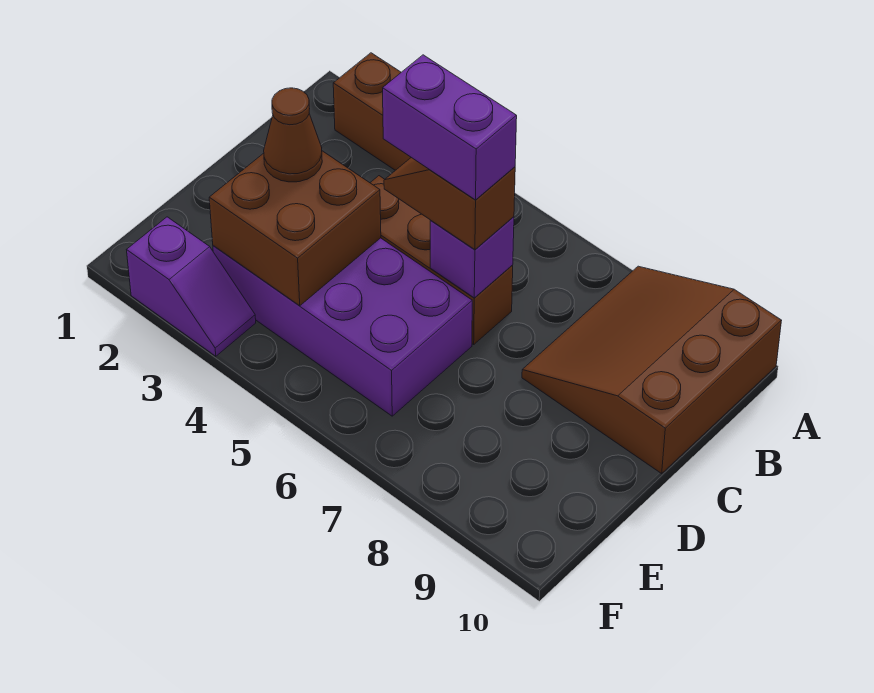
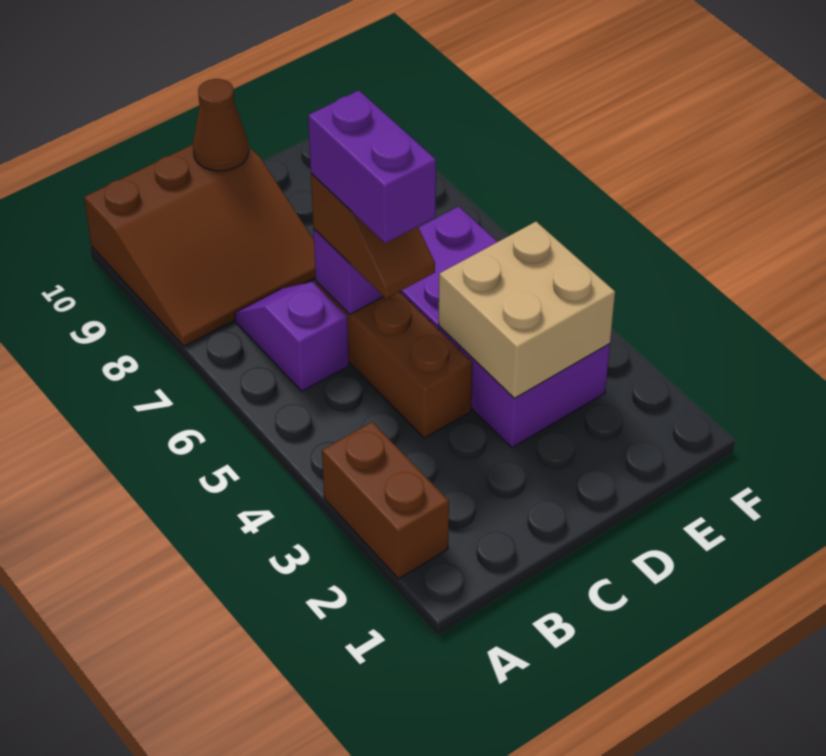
brown brick D3:E4 level 2 -> tan brick D3:E4 level 2
brown cone D3 level 3 -> brown cone C10 level 2
purple slope F2:F3 level 1 top 2 -> purple slope B6:B7 level 1 top 6

